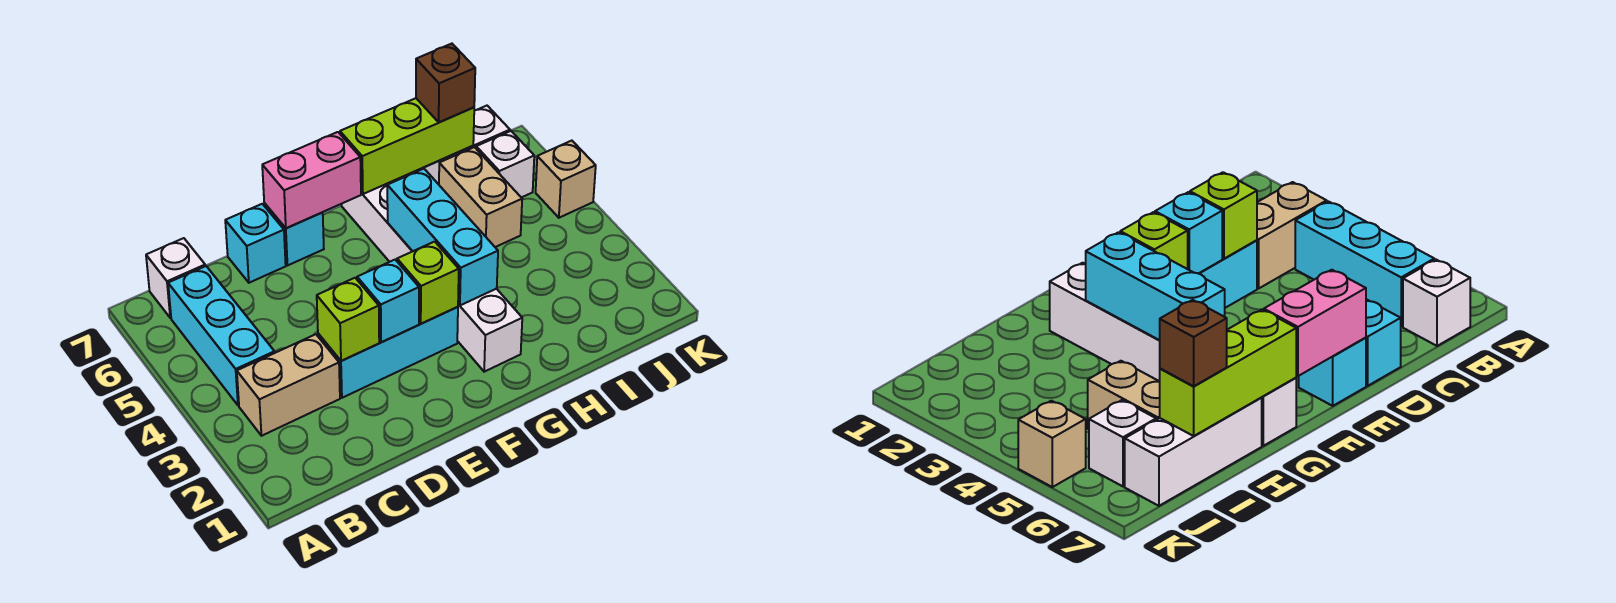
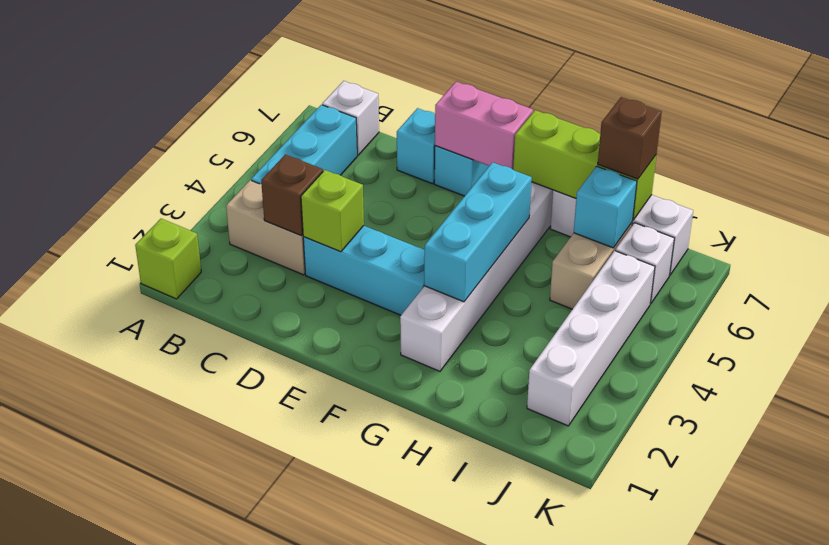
none -> brown brick C3 level 2
cyan brick E3 level 2 -> cyan brick I6 level 2
lime brick F3 level 2 -> lime brick A1 level 1
none -> white brick J2:J5 level 1
tan brick K5 level 1 -> none

